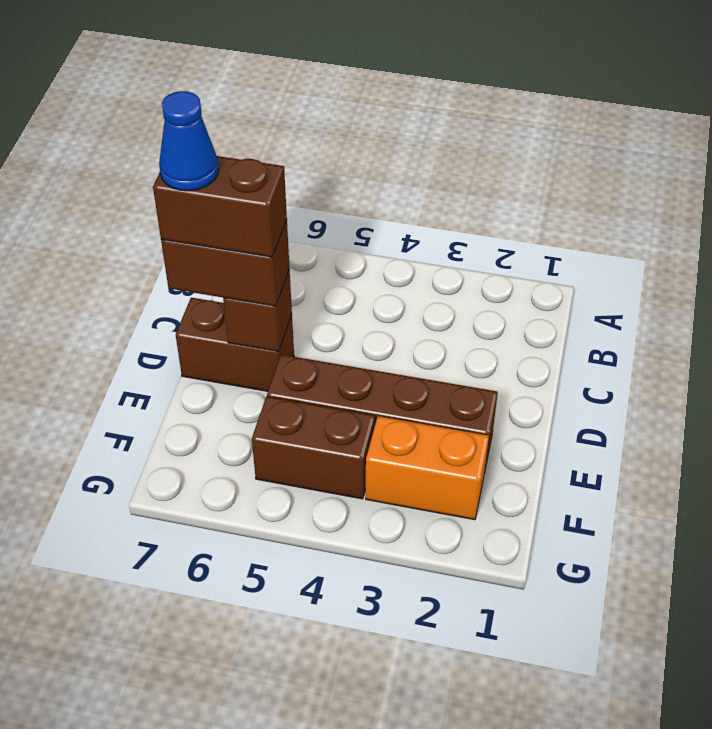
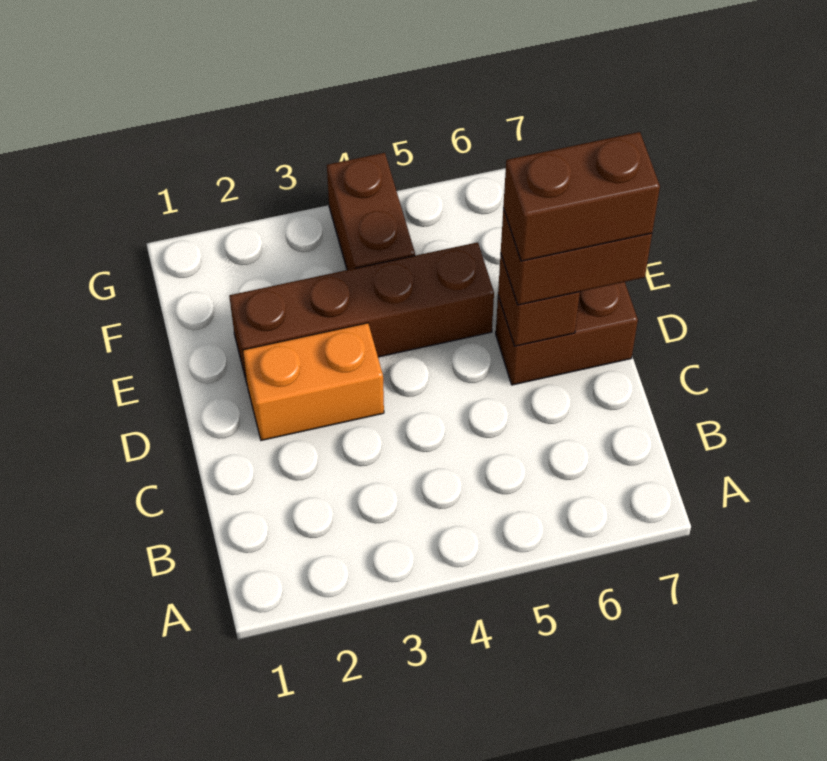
blue cone D7 level 5 -> none
orange brick F2:F3 level 1 -> orange brick D2:D3 level 1
brown brick F4:F5 level 1 -> brown brick F4:G4 level 1

